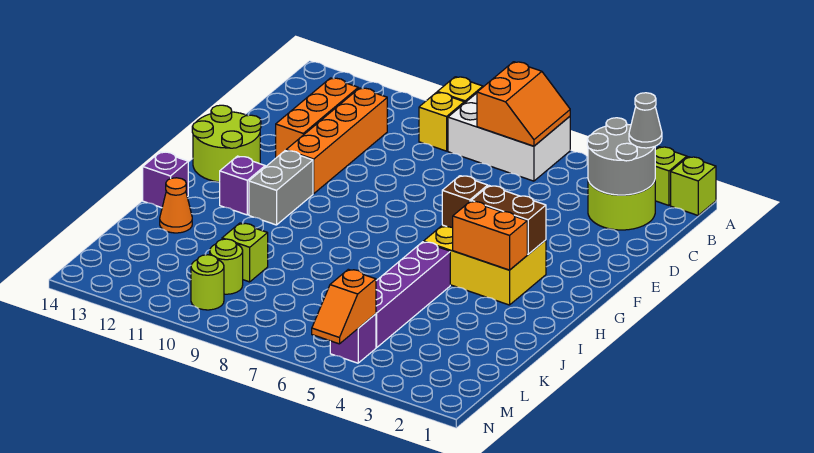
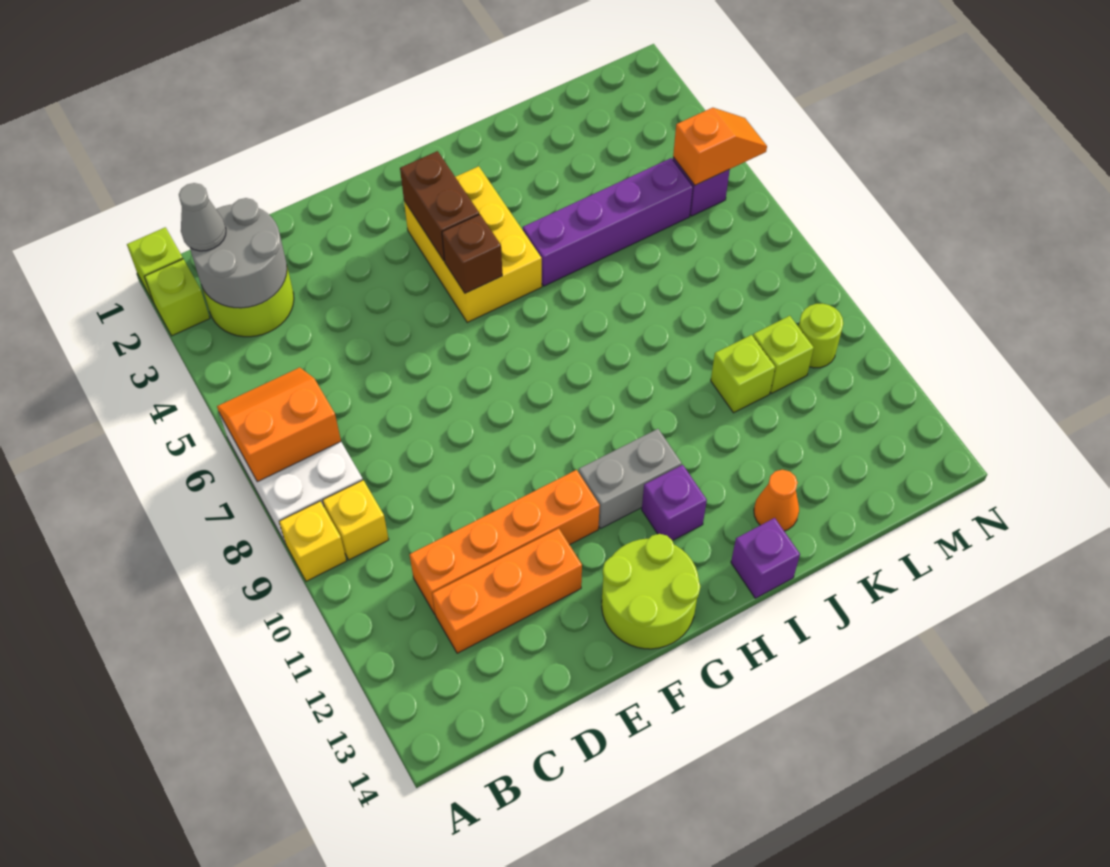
orange brick H3:H4 level 2 -> none
lime round brick L10 level 1 -> lime brick L10 level 1

